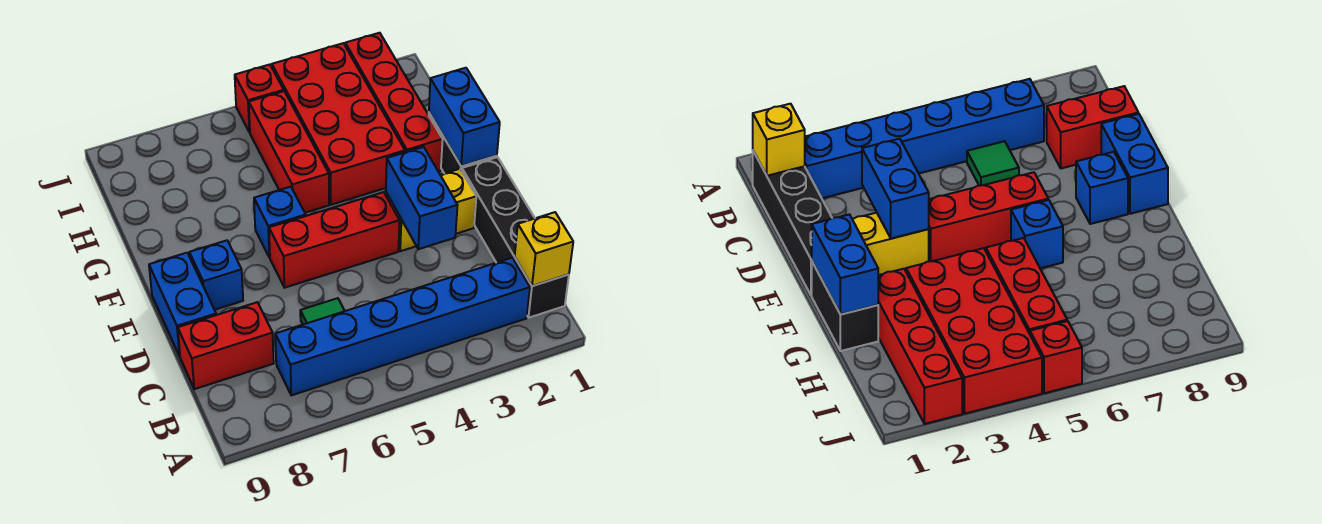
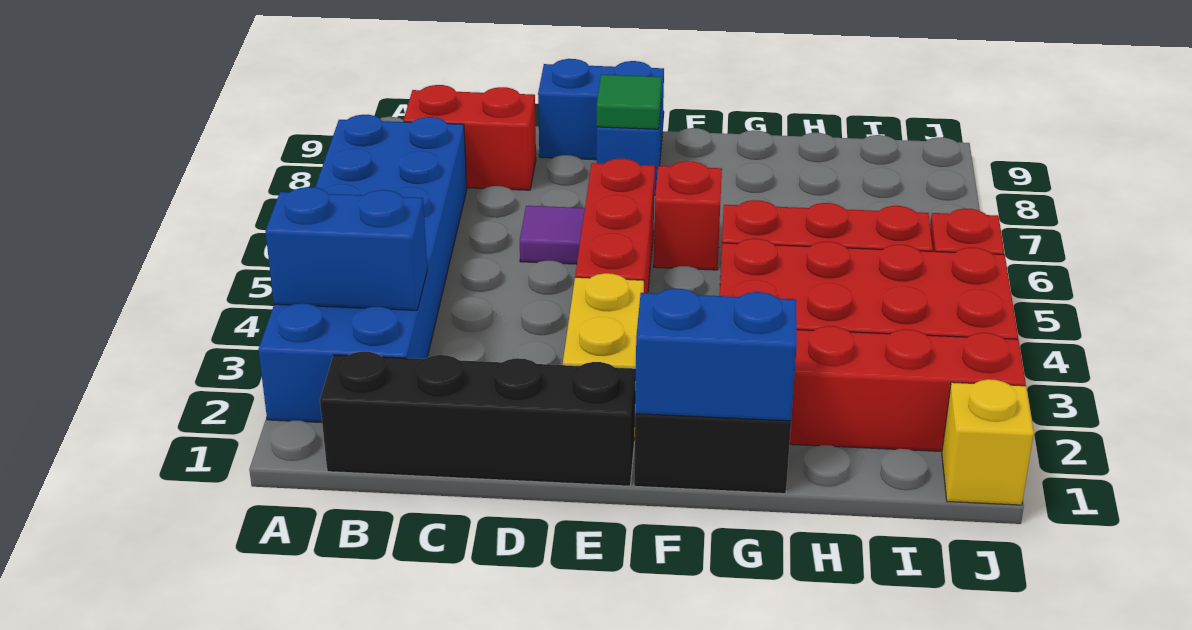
yellow brick B1 level 2 -> yellow brick J1 level 1
blue brick B2:B7 level 1 -> blue brick A2:B7 level 1
green tile C6 level 1 -> green tile E8 level 2
red brick C8:C9 level 1 -> red brick B8:C8 level 1
blue brick D3:E3 level 2 -> blue brick A3:B3 level 2
none -> purple tile D6 level 1
blue brick F6 level 1 -> red brick F6 level 1

